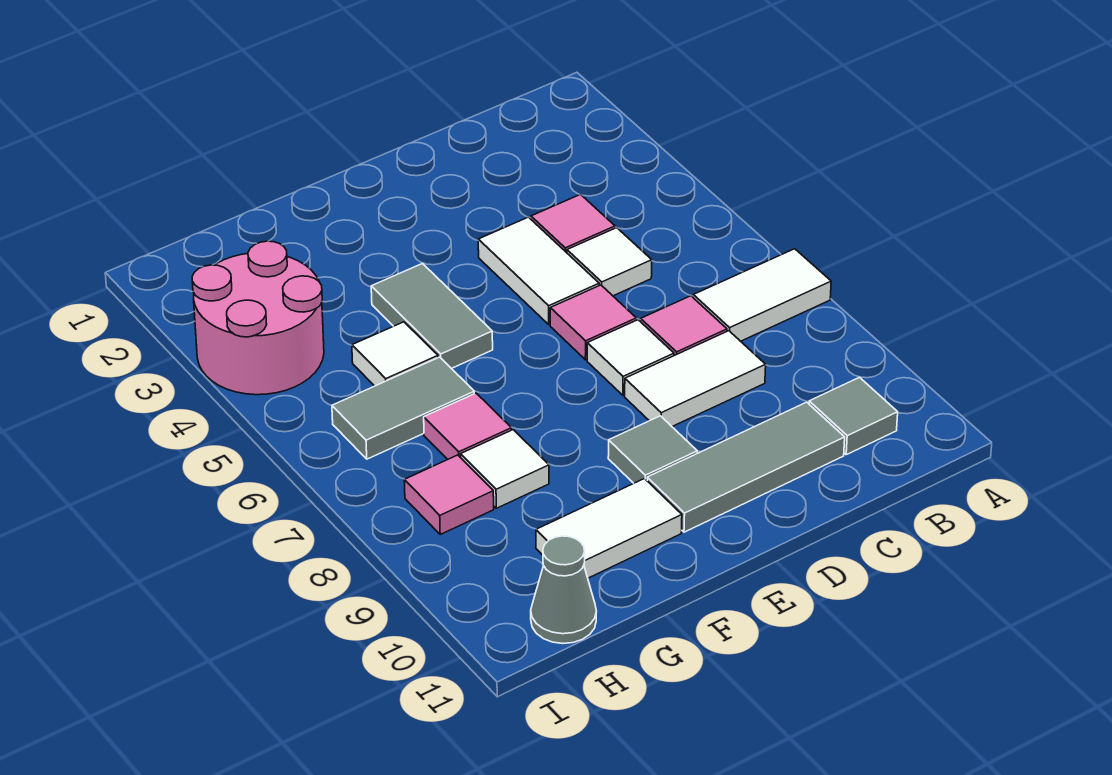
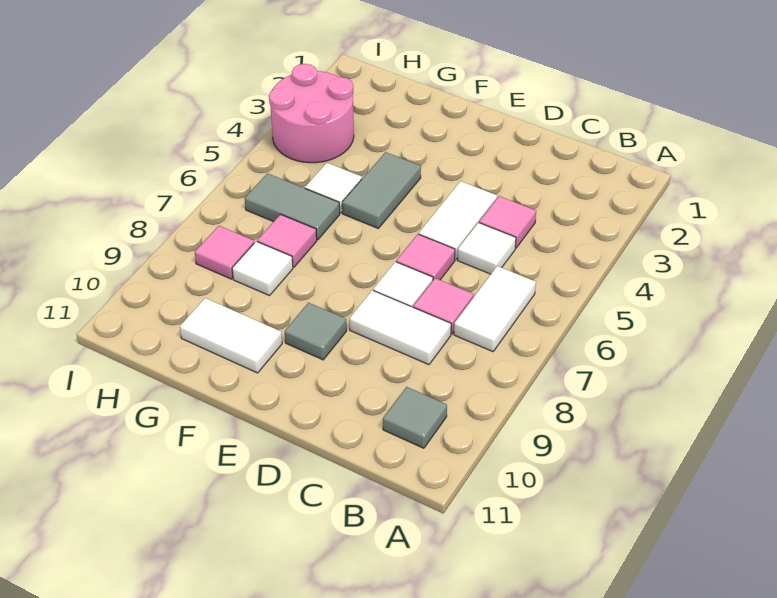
white tile A7:B7 level 1 -> white tile B6:B7 level 1
grey tile C10:E10 level 1 -> none
grey cone H11 level 1 -> none

